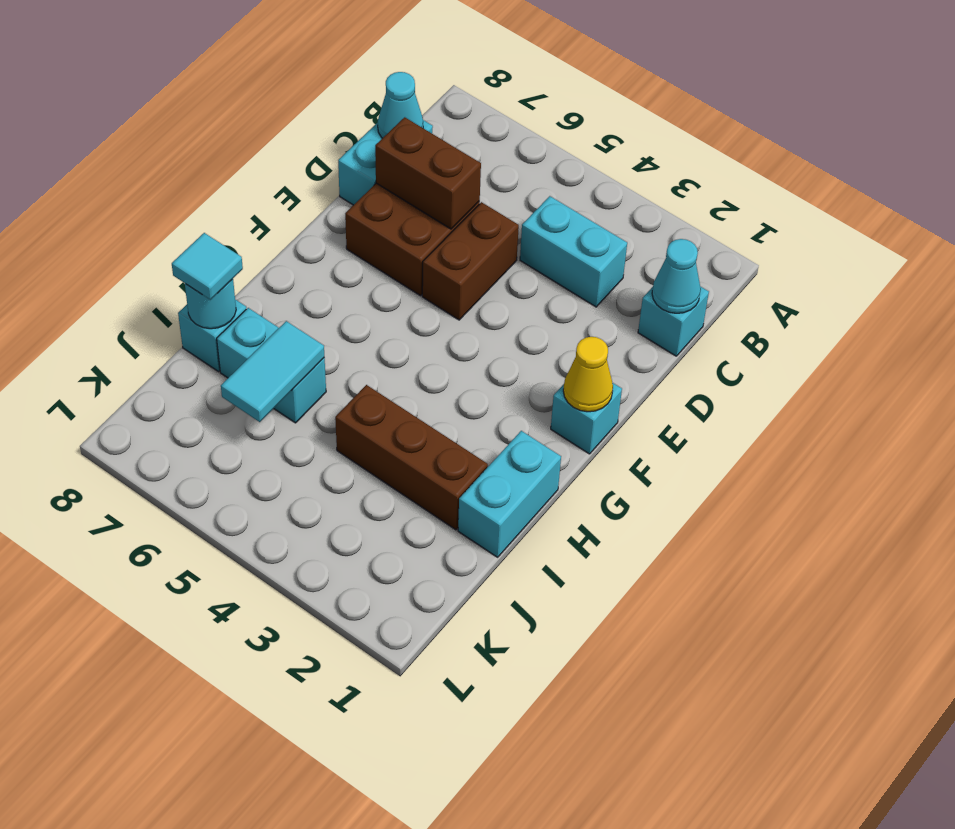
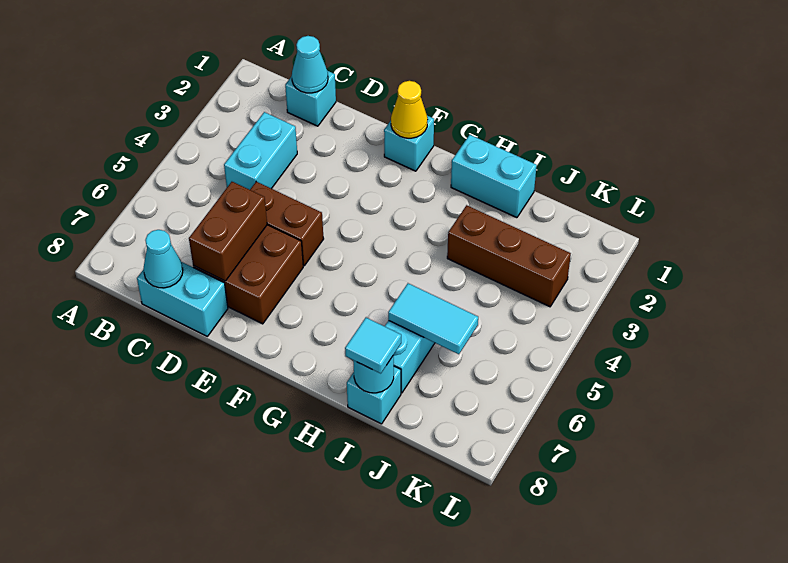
brown brick I2:I4 level 1 -> brown brick I3:K3 level 1

